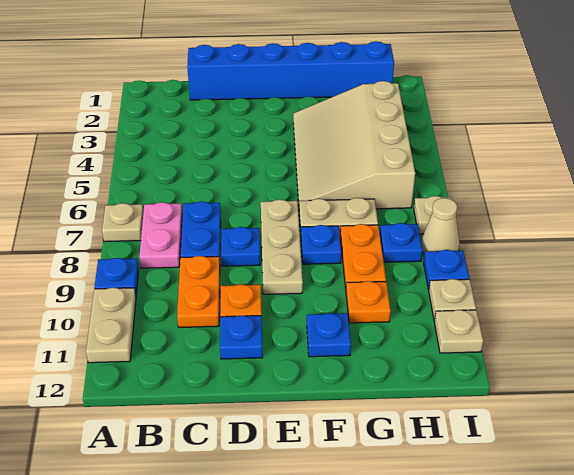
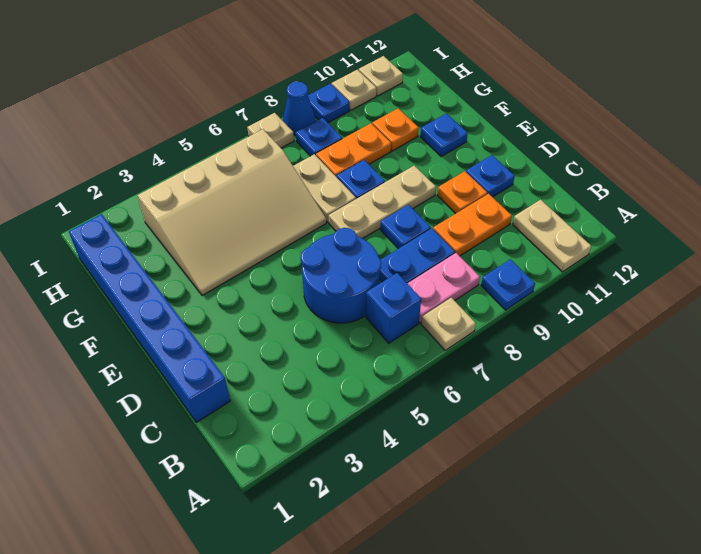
tan plate A10:A11 level 1 -> tan plate A11:B11 level 1
none -> blue brick B6 level 1
none -> blue round brick C5:D6 level 1
tan cone I8 level 1 -> blue cone I8 level 1

